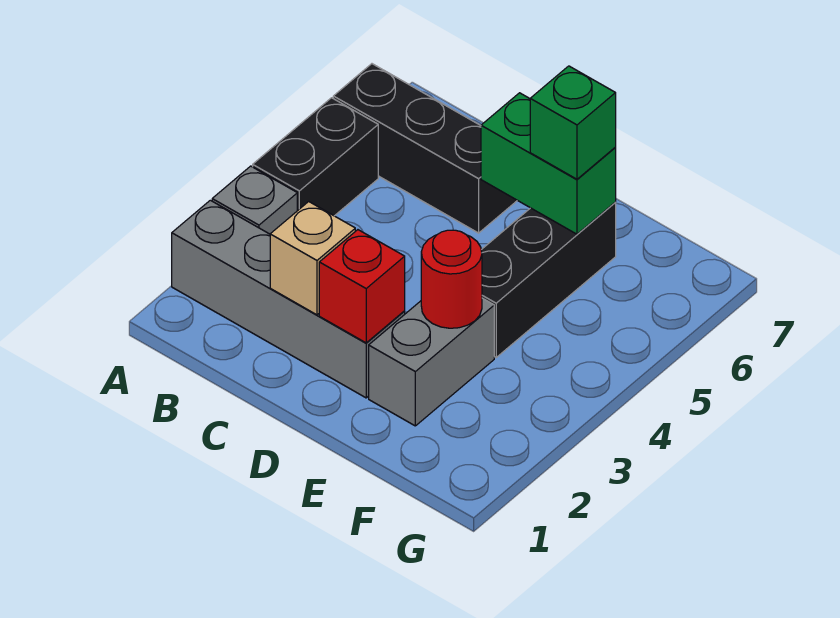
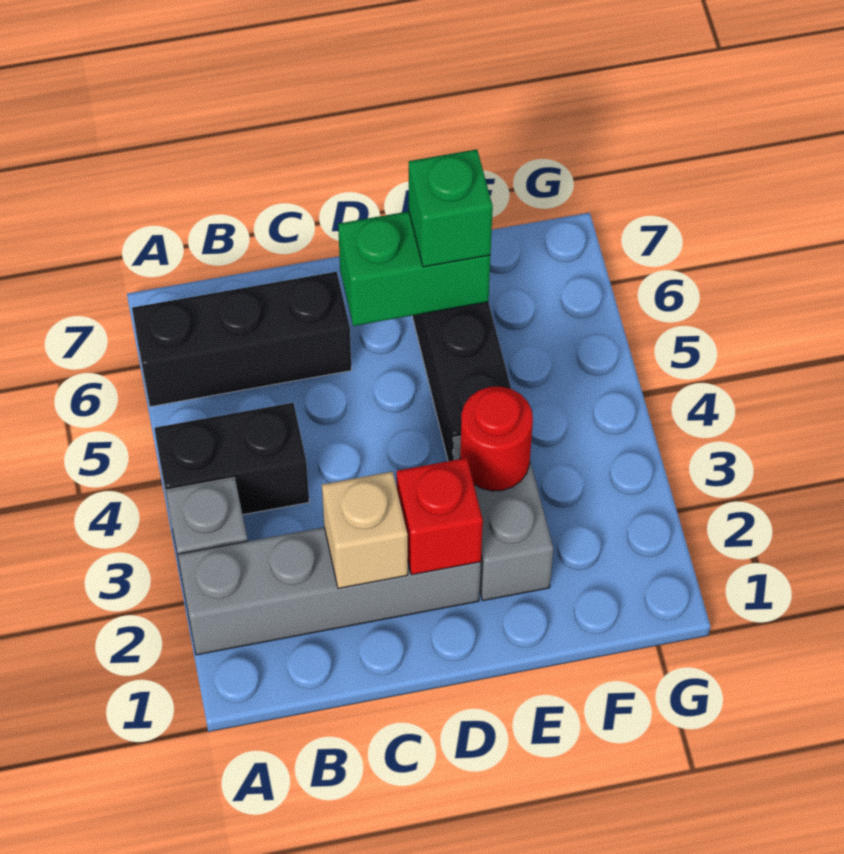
black brick A4:A5 level 1 -> black brick A4:B4 level 1

